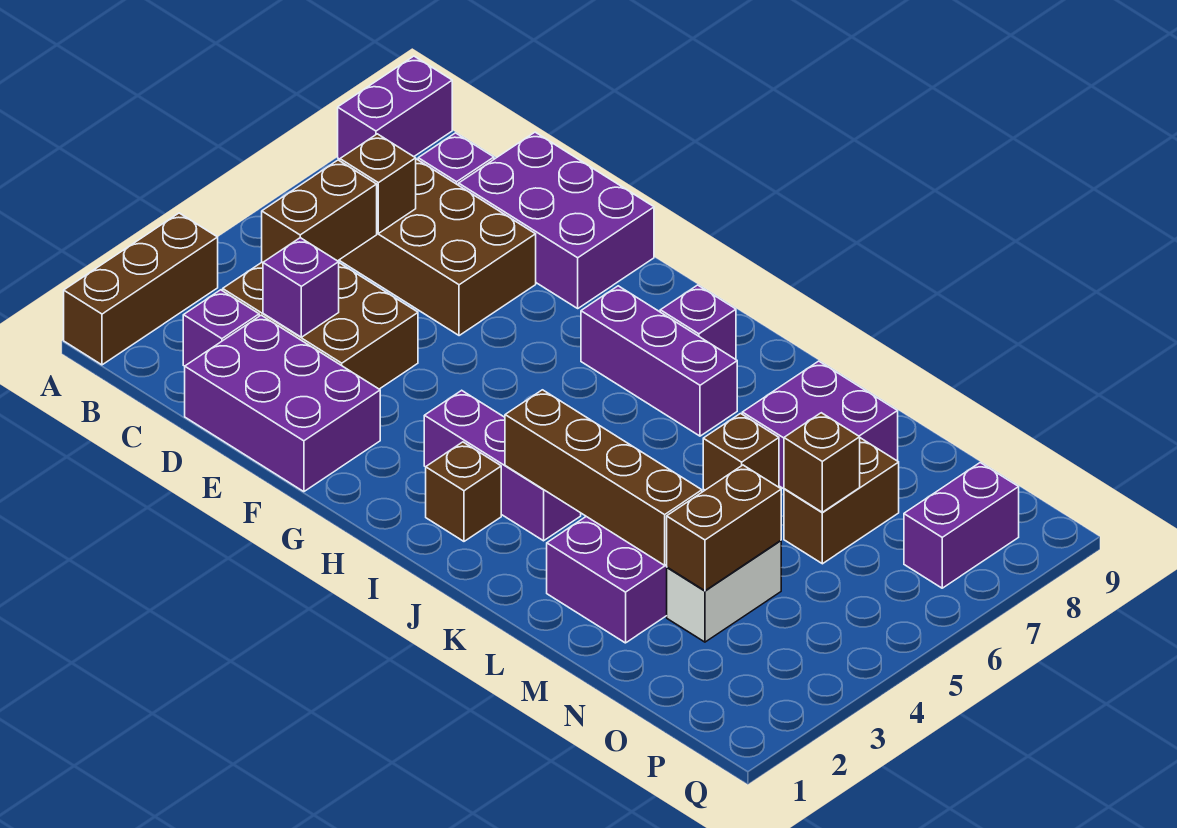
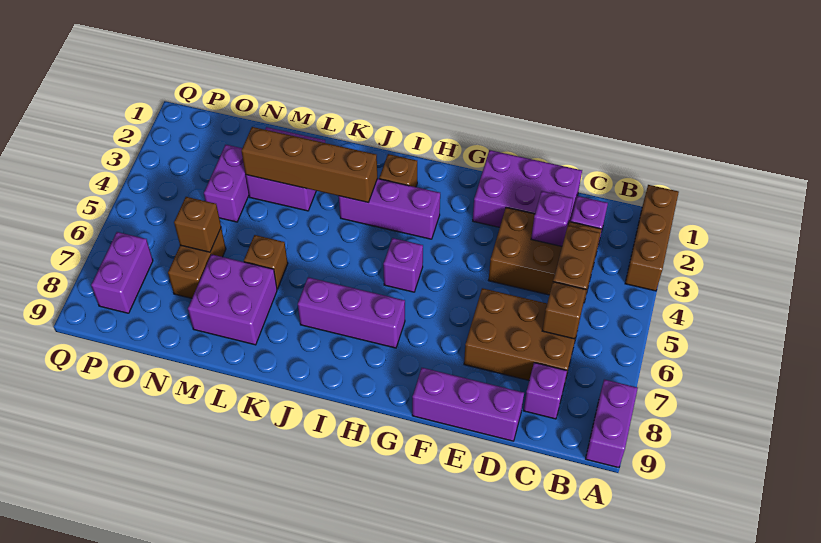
purple brick D8:F9 level 1 -> purple brick D9:F9 level 1
purple brick I8 level 1 -> purple brick H5 level 1
white brick N3:N4 level 1 -> purple brick N3:N4 level 1
brown brick N3:N4 level 2 -> none

